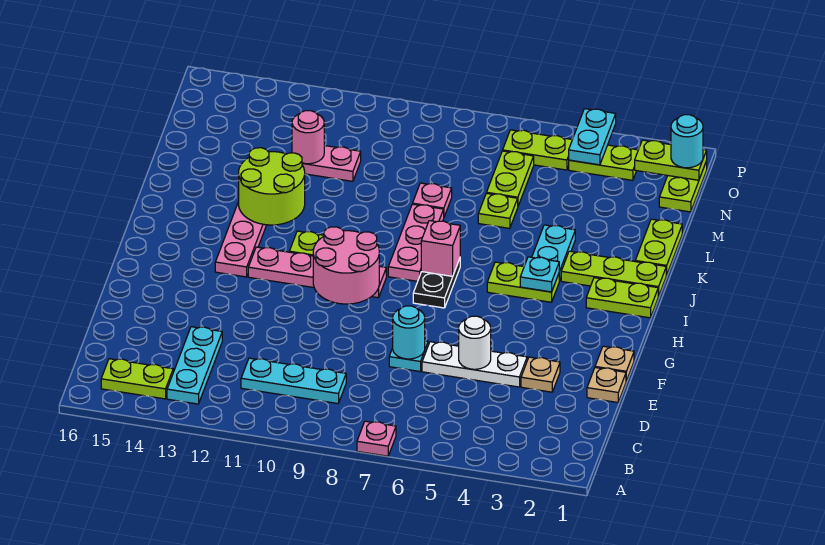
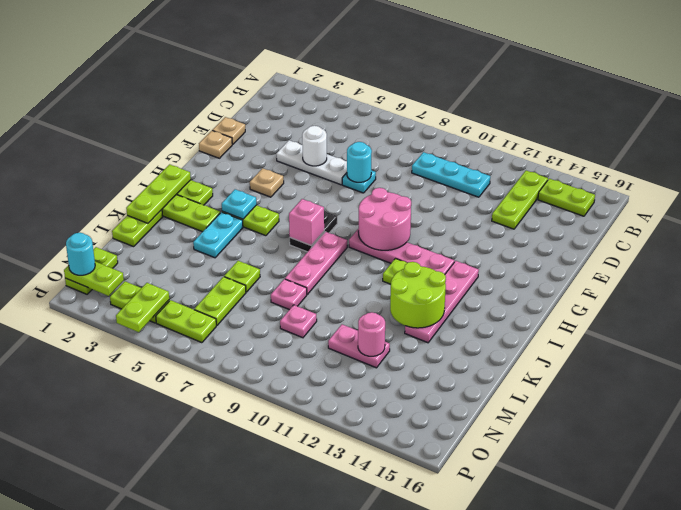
pink plate A7 level 1 -> pink plate M9 level 1
cyan plate B13:D13 level 1 -> lime plate B13:D13 level 1
tan plate E3 level 1 -> tan plate G4 level 1
none -> lime plate I1:K1 level 2
cyan plate O4:P4 level 2 -> lime plate O4:P4 level 2

